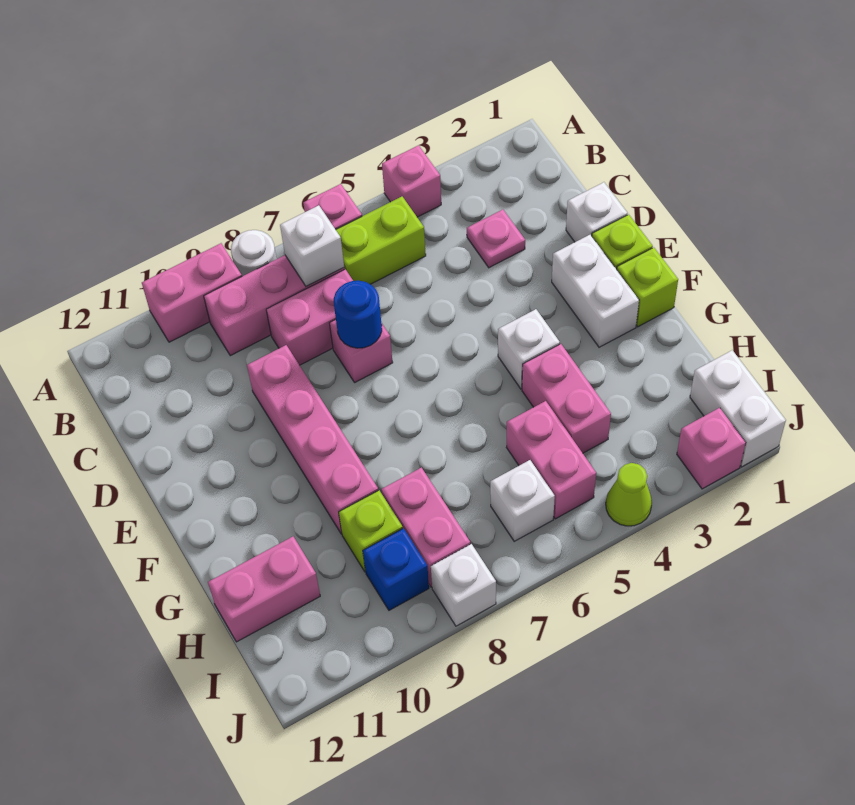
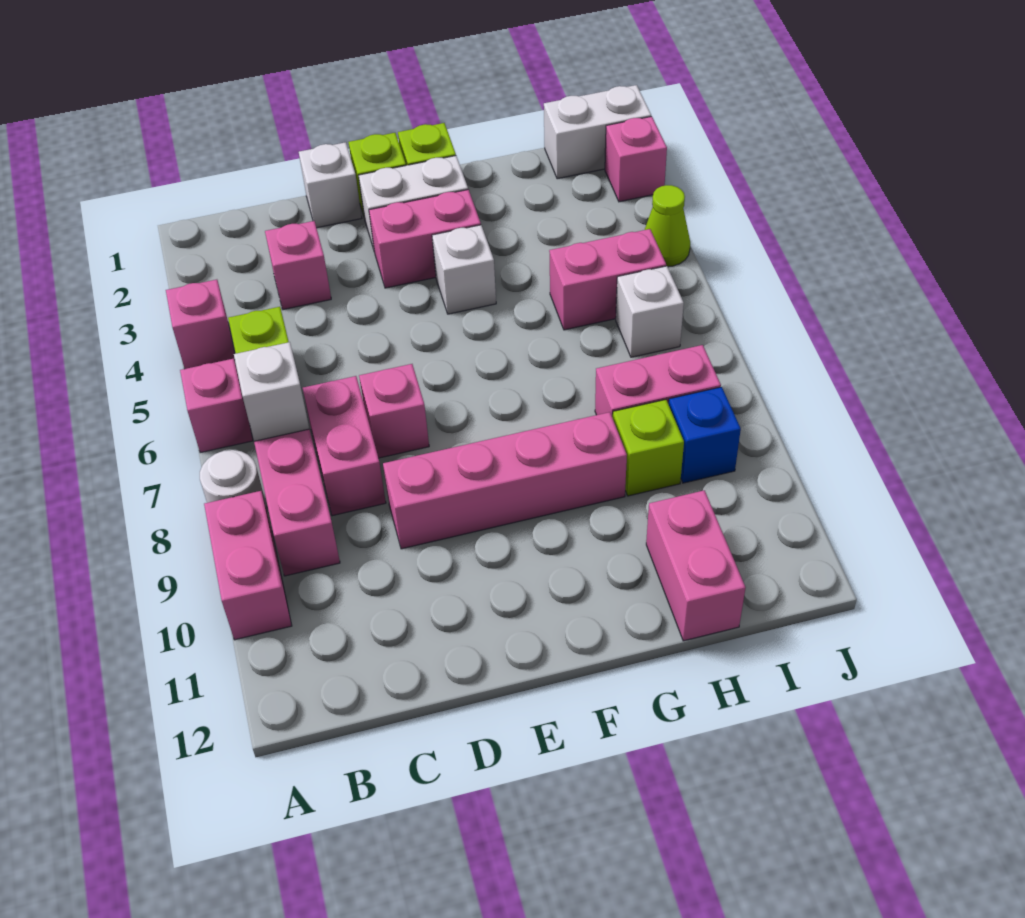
pink plate C3 level 1 -> pink brick C3 level 1
blue round brick D7 level 2 -> none
pink brick G4:H4 level 1 -> pink brick E3:F3 level 1
white brick J8 level 1 -> none

